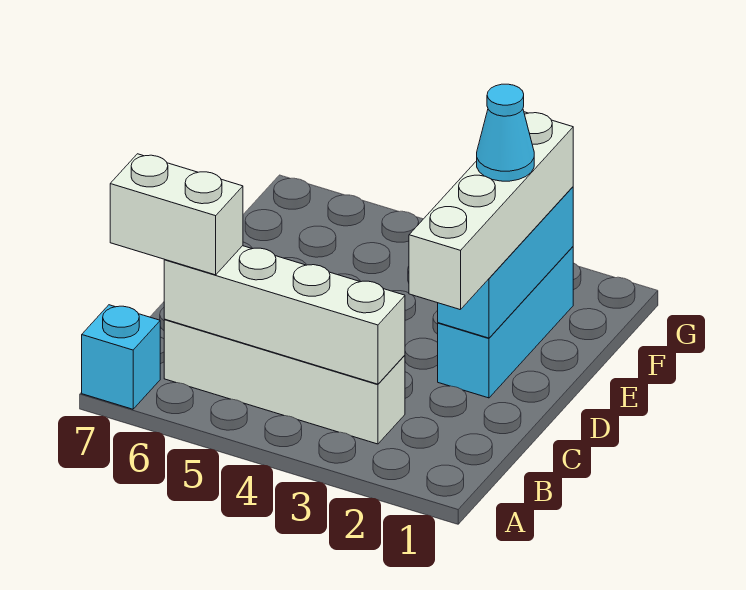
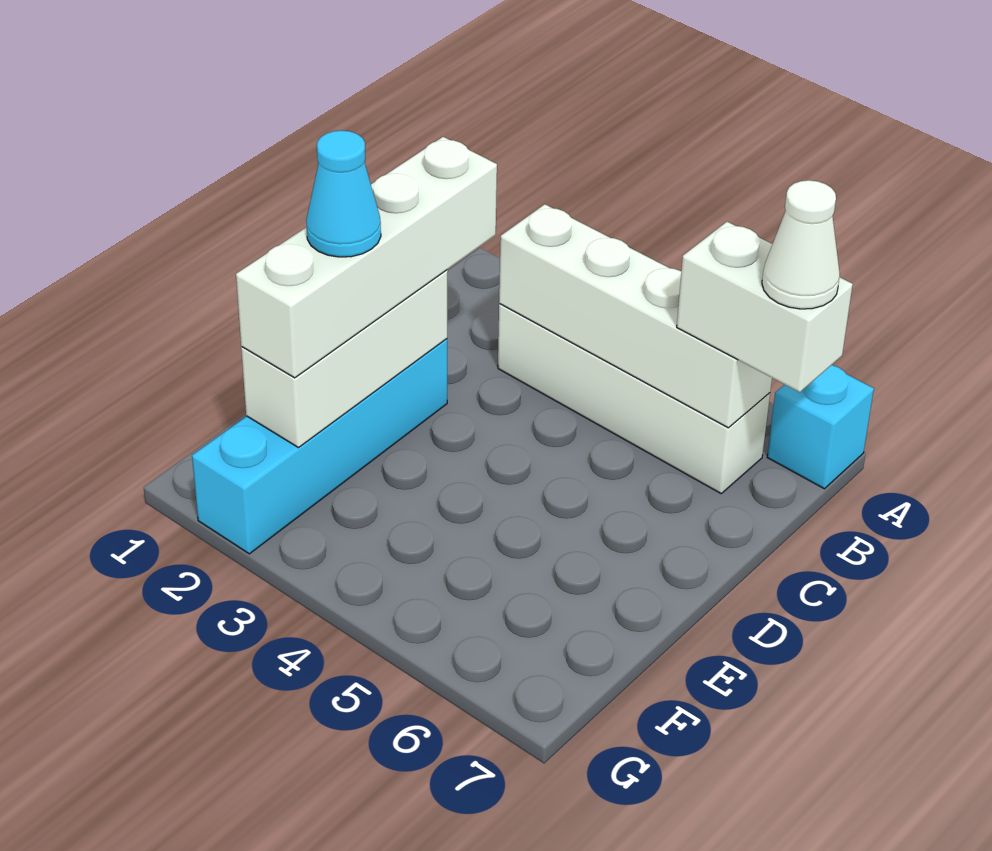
none -> white cone B7 level 4
cyan brick D2:F2 level 1 -> cyan brick D2:G2 level 1
cyan brick D2:F2 level 2 -> white brick D2:F2 level 2

